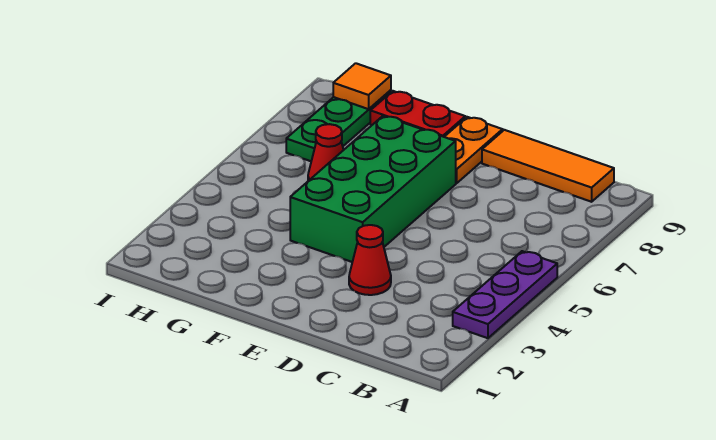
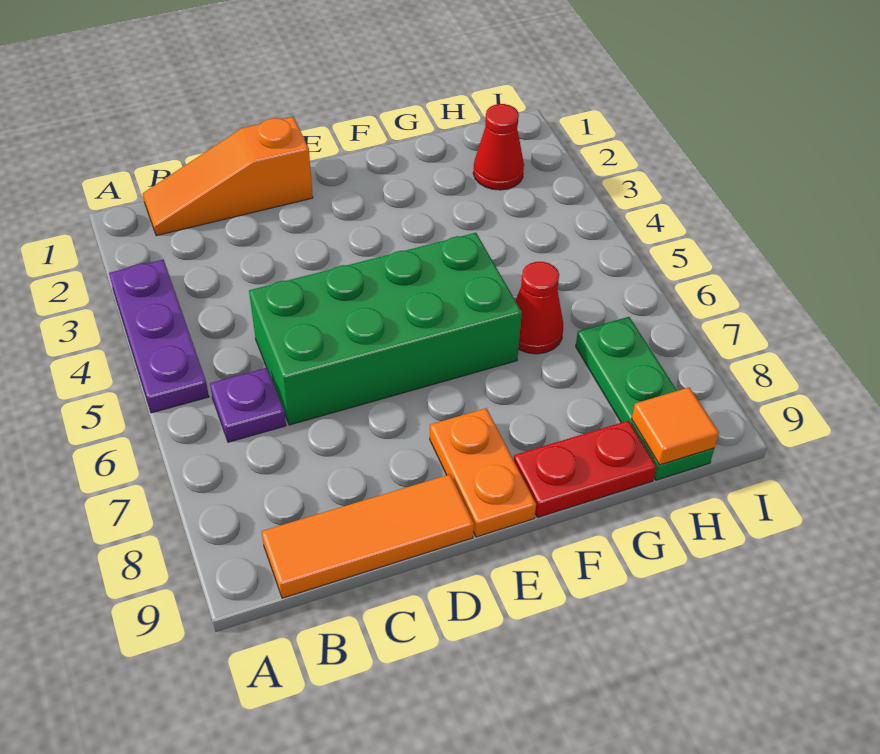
none -> orange slope B1:D1 level 1 top D
none -> purple plate B6 level 1
red cone D3 level 1 -> red cone H2 level 1
green brick E4:F7 level 1 -> green brick C5:F6 level 1

